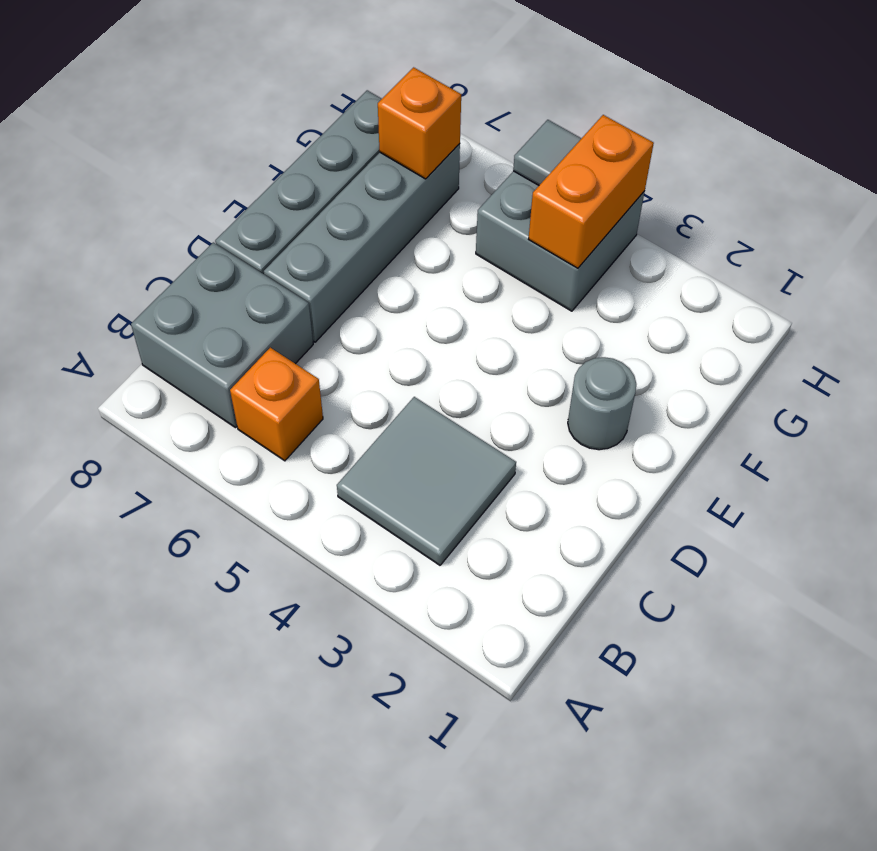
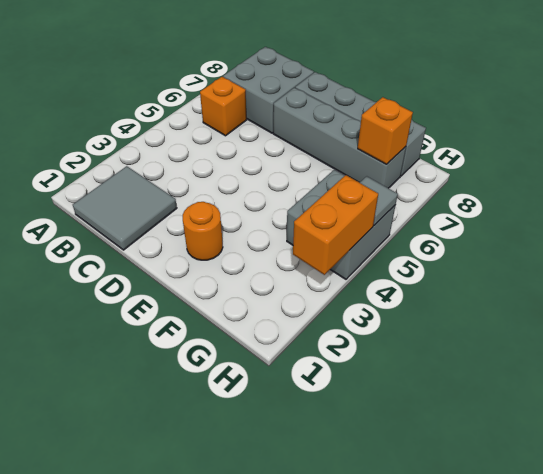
grey tile B3:C4 level 1 -> grey tile B1:C2 level 1
grey round brick E2 level 1 -> orange round brick E2 level 1
orange brick G4:H4 level 2 -> orange brick H3:H4 level 2

